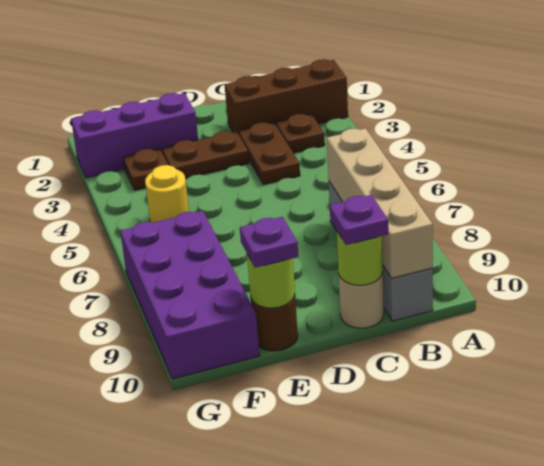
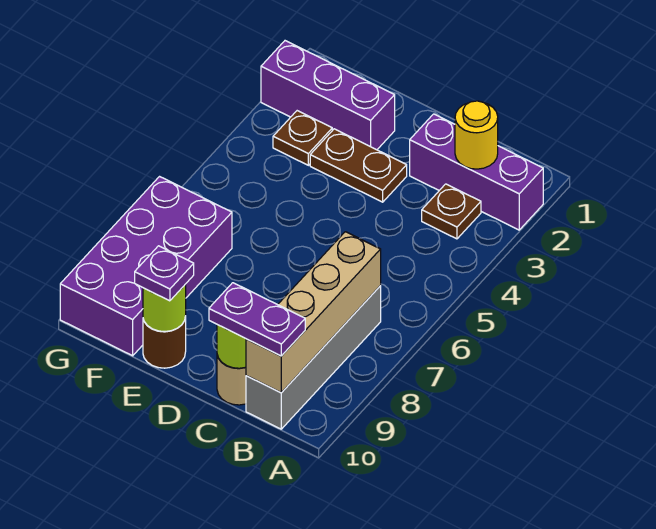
brown brick A2:C2 level 1 -> purple brick A2:C2 level 1
brown plate C3:C4 level 1 -> none
purple plate C10 level 3 -> purple plate B10:C10 level 3
yellow round brick F5 level 1 -> yellow round brick B2 level 2

